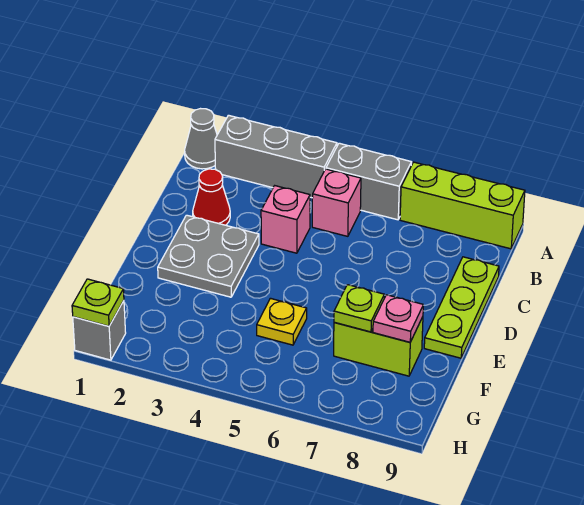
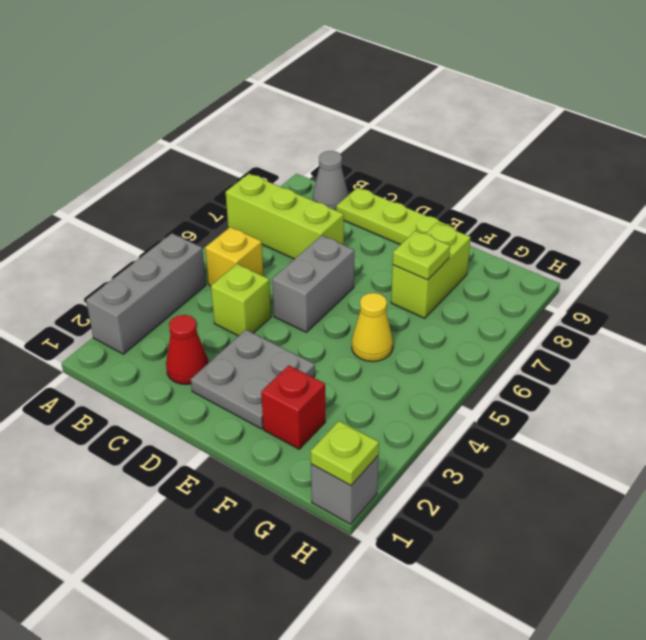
grey cone A1 level 1 -> grey cone B9 level 1
grey brick A5:A6 level 1 -> grey brick D5:D6 level 1
lime brick A7:A9 level 1 -> lime brick A7:C7 level 1
pink brick B5 level 1 -> yellow brick B5 level 1
pink brick C4 level 1 -> lime brick C4 level 1
none -> red brick F2 level 1
yellow plate F5 level 1 -> yellow cone F5 level 1
pink plate F8 level 2 -> none

